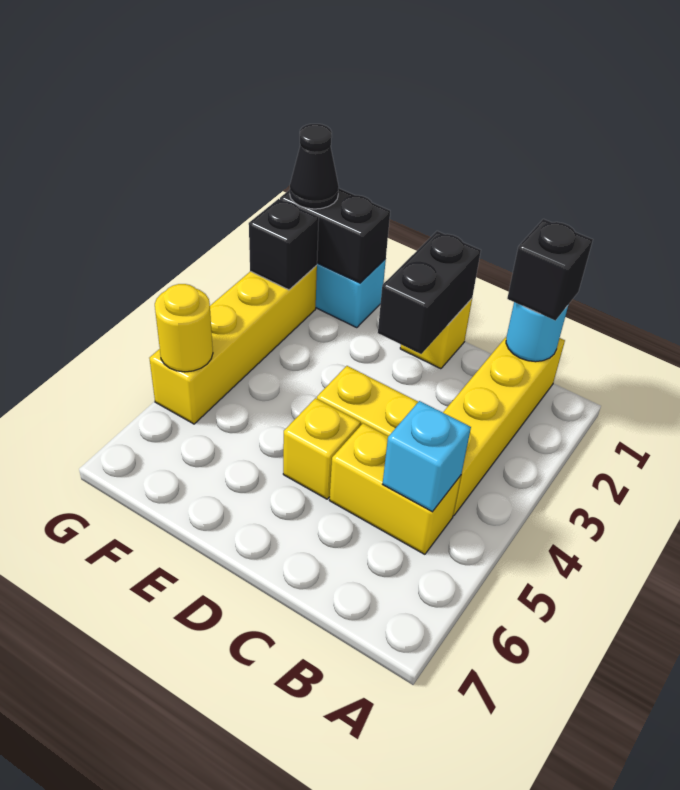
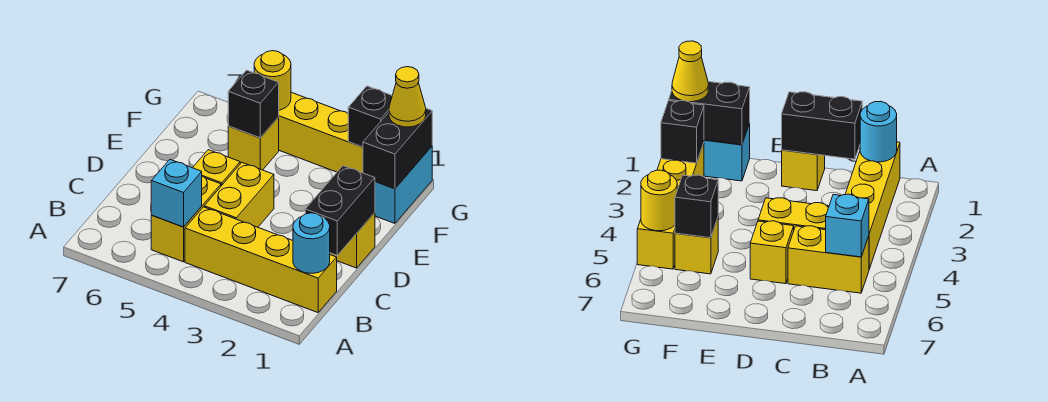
black brick B1 level 3 -> black brick F5 level 2
black brick D1:D2 level 2 -> black brick C1:D1 level 2
none -> yellow brick F5 level 1
black cone G1 level 3 -> yellow cone G1 level 3

